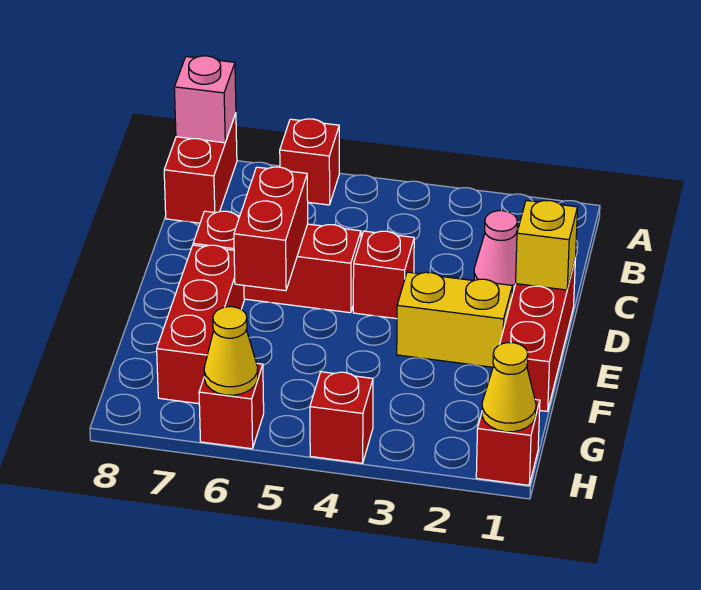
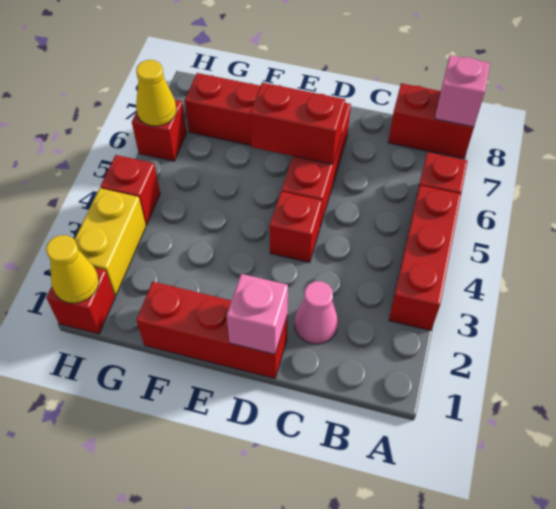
none -> red brick A3:A5 level 1
yellow brick D1 level 2 -> pink brick D1 level 2
yellow brick E2:E3 level 1 -> yellow brick H2:H3 level 1

